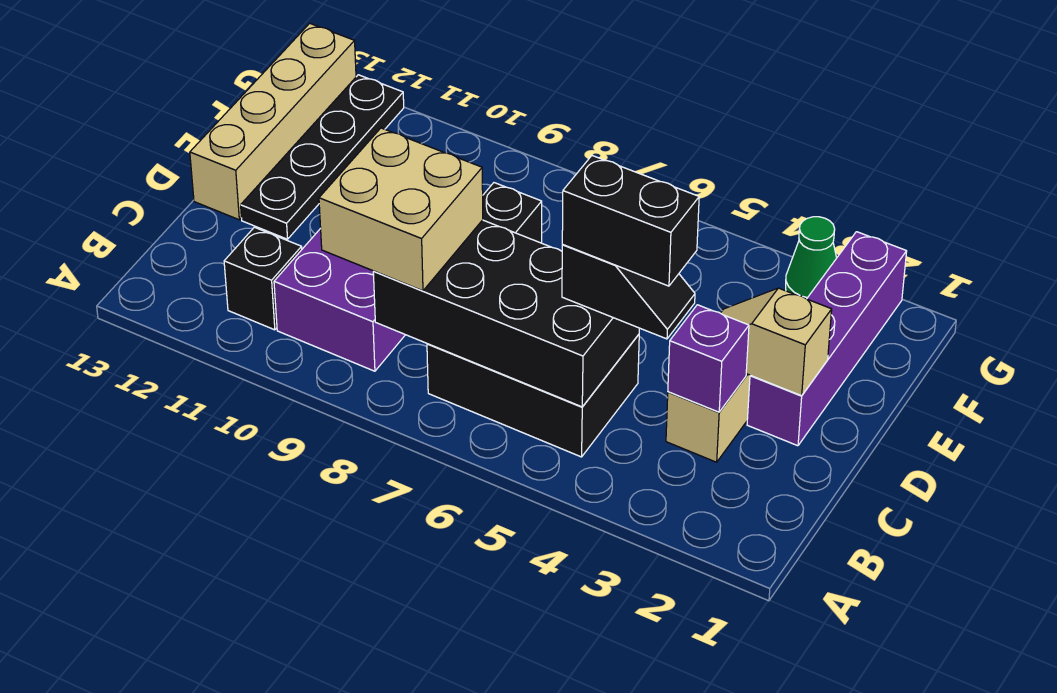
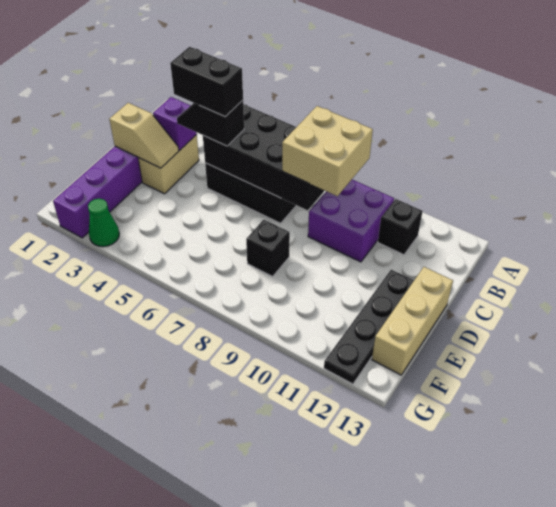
tan brick D13:G13 level 1 -> tan brick D13:F13 level 1

